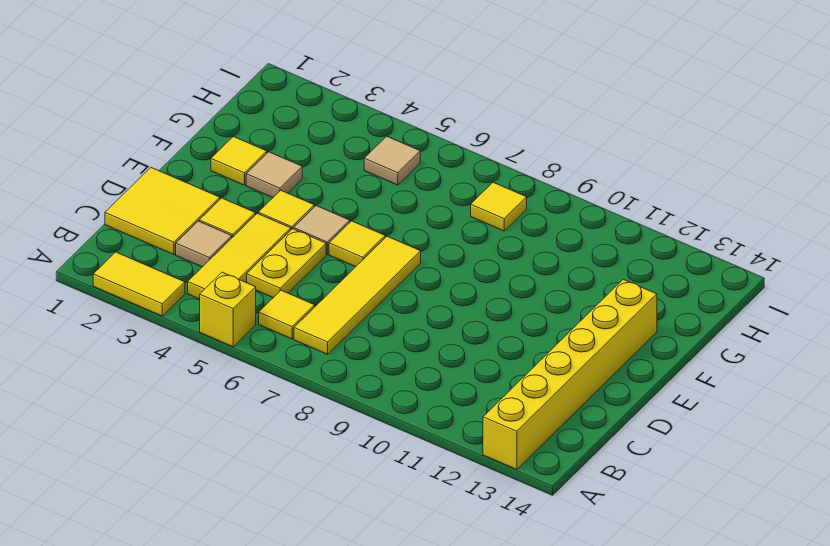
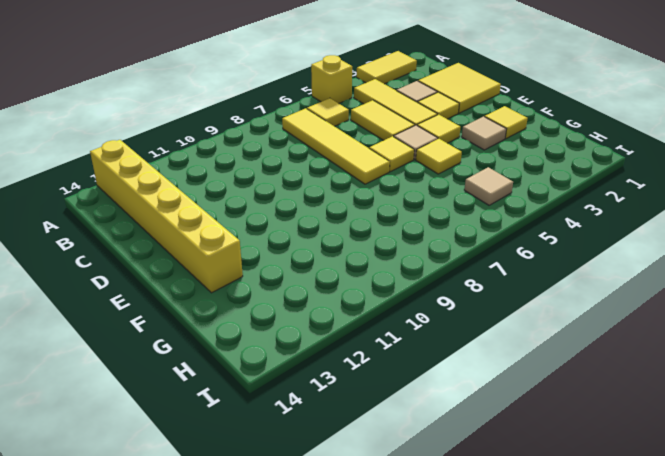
yellow plate C5:D5 level 1 -> yellow tile C5:D5 level 1
yellow tile H8 level 1 -> yellow tile F5 level 1

